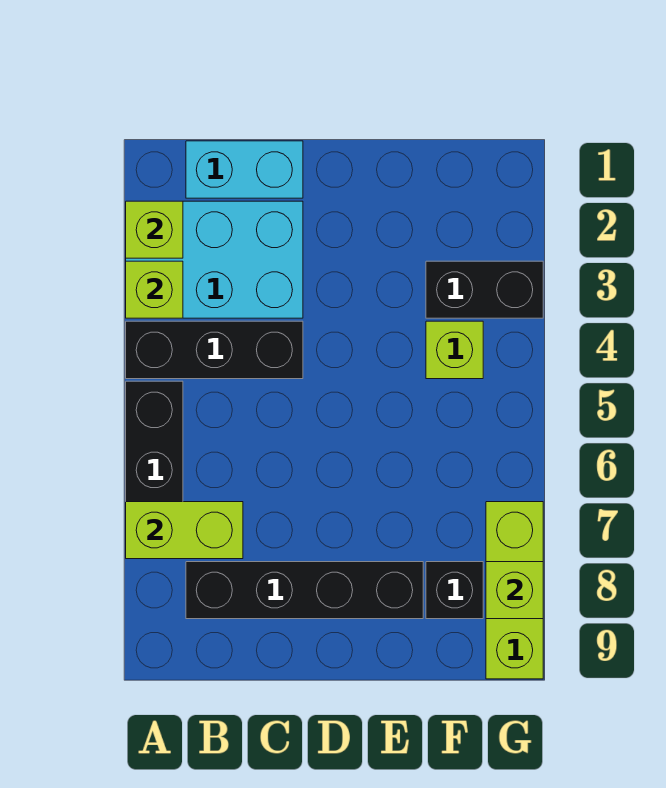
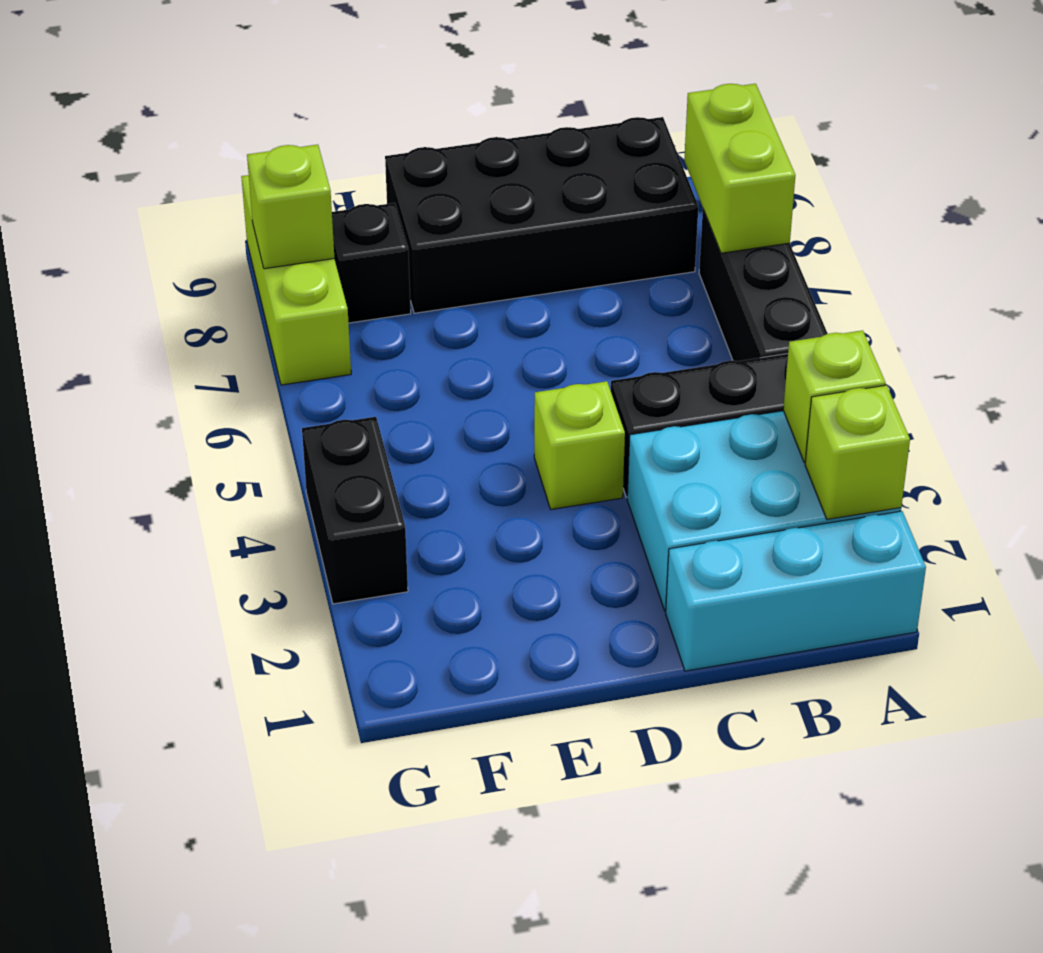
lime brick A7:B7 level 2 -> lime brick A7:A8 level 2
cyan brick B1:C1 level 1 -> cyan brick A1:C1 level 1
black brick B8:E8 level 1 -> black brick B8:E9 level 1
black brick F3:G3 level 1 -> black brick G3:G4 level 1
lime brick F4 level 1 -> lime brick D4 level 1

